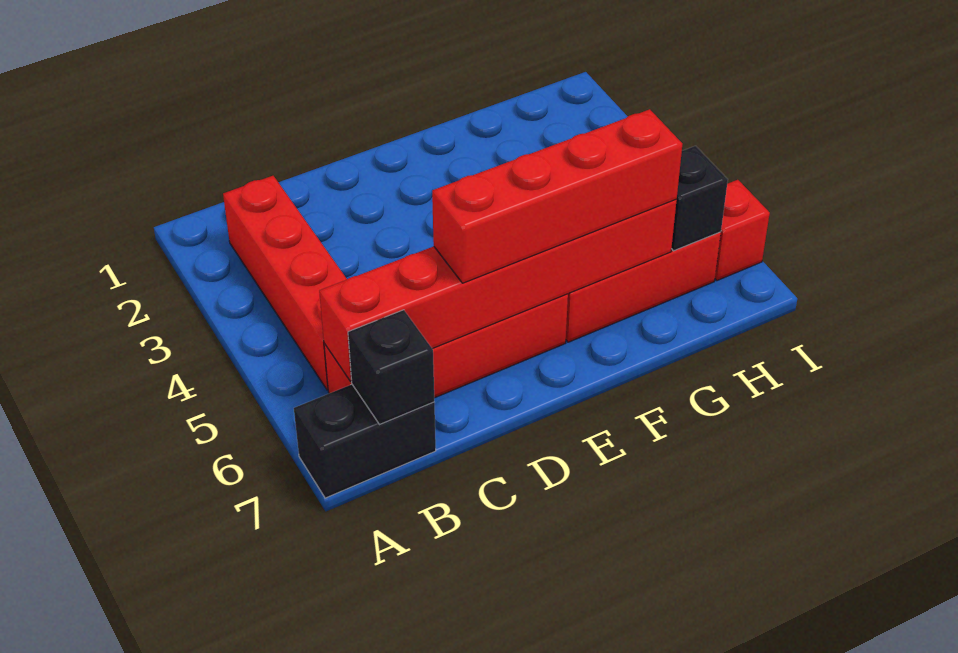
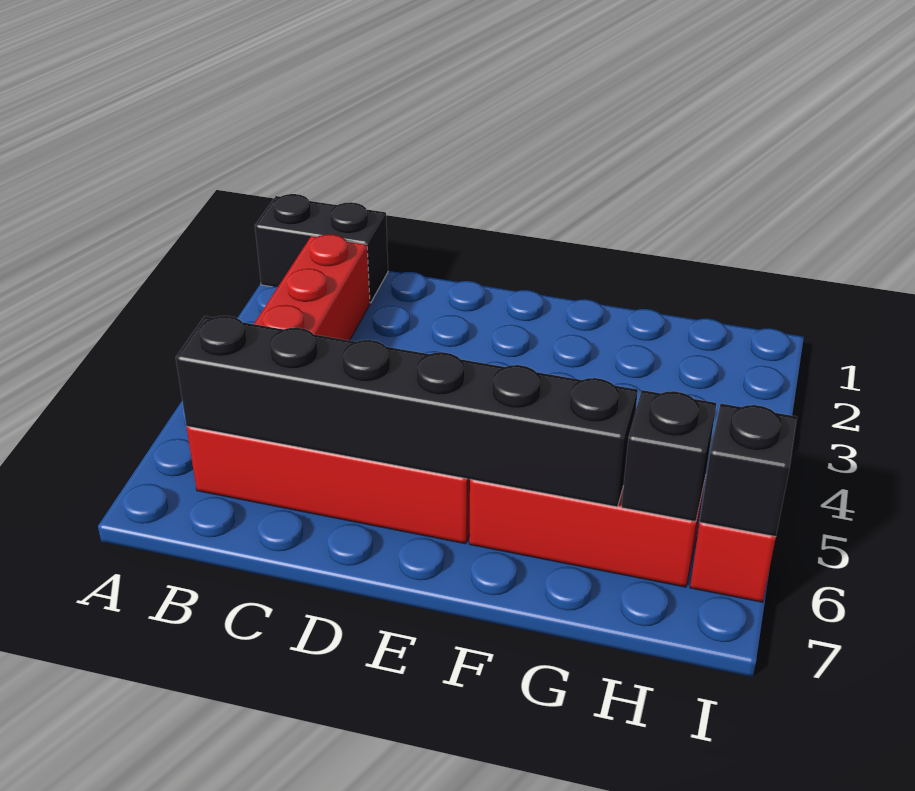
black brick A7:B7 level 1 -> black brick A1:B1 level 1
red brick B6:G6 level 2 -> black brick B6:G6 level 2
black brick B7 level 2 -> black brick I6 level 2
red brick D6:G6 level 3 -> none

